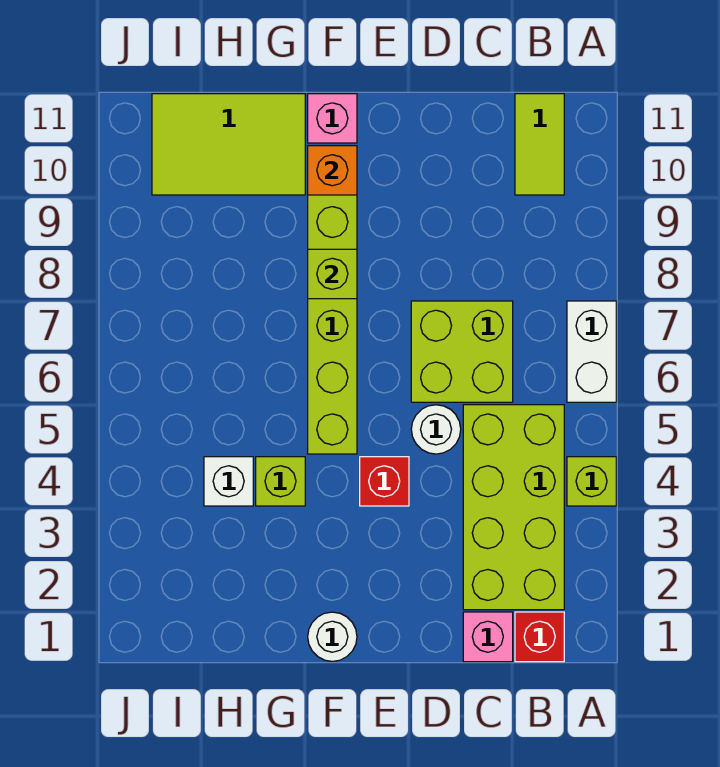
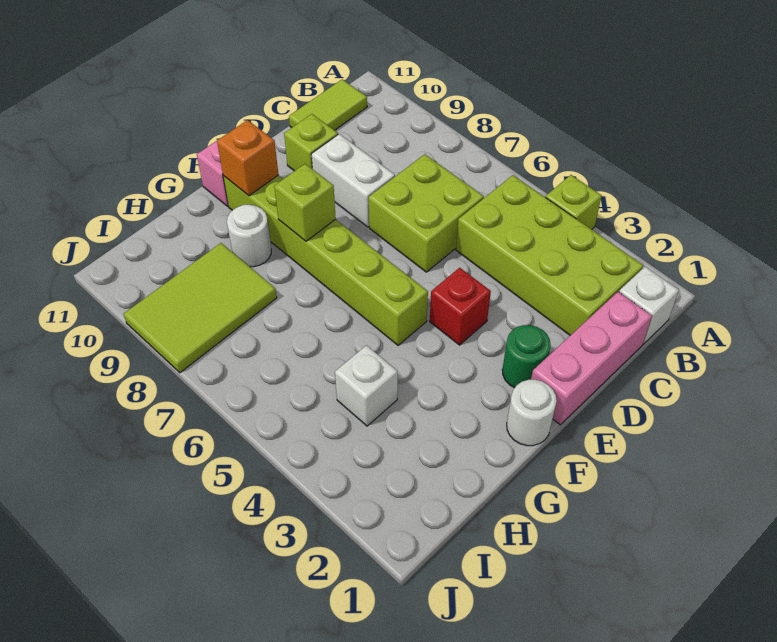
white brick A6:A7 level 1 -> white brick D8:D9 level 1
red brick B1 level 1 -> white brick B1 level 1
lime tile B10:B11 level 1 -> lime tile B11:C11 level 1
pink brick C1 level 1 -> pink brick C1:E1 level 1
white round brick D5 level 1 -> white round brick G9 level 1
none -> green round brick E2 level 1
lime brick G4 level 1 -> lime brick D10 level 1
lime tile G10:I11 level 1 -> lime tile H8:J9 level 1

